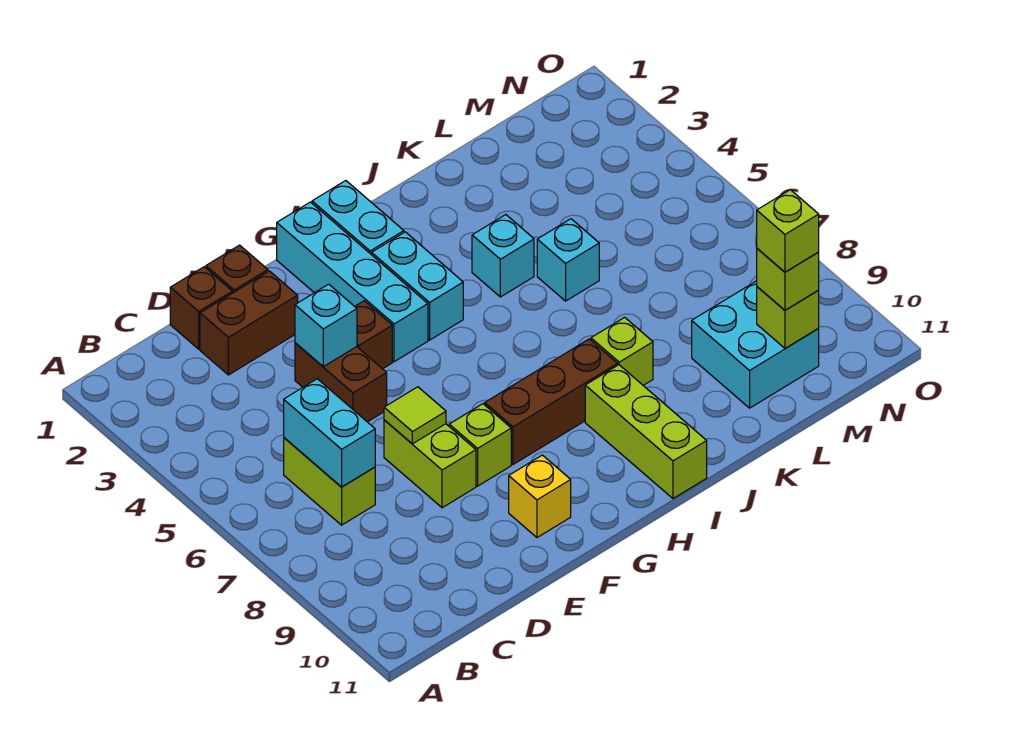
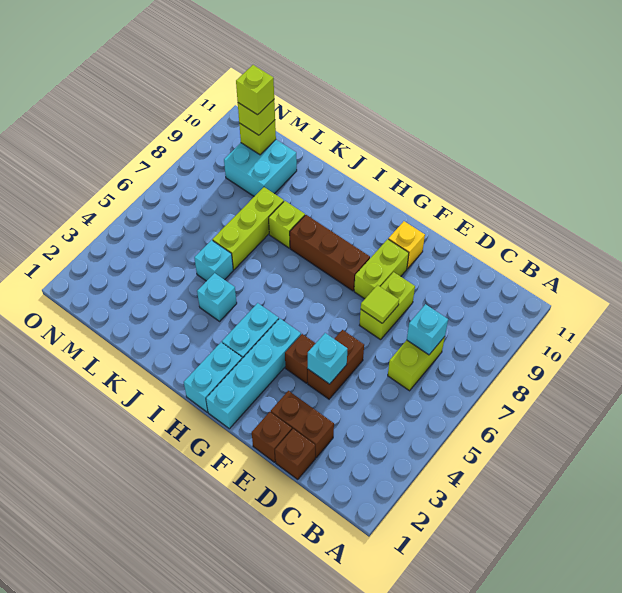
cyan brick C6:C7 level 2 -> cyan brick C7 level 2
lime brick F8 level 1 -> lime brick F8:F9 level 1
lime brick I9:I11 level 1 -> lime brick K6:K8 level 1

